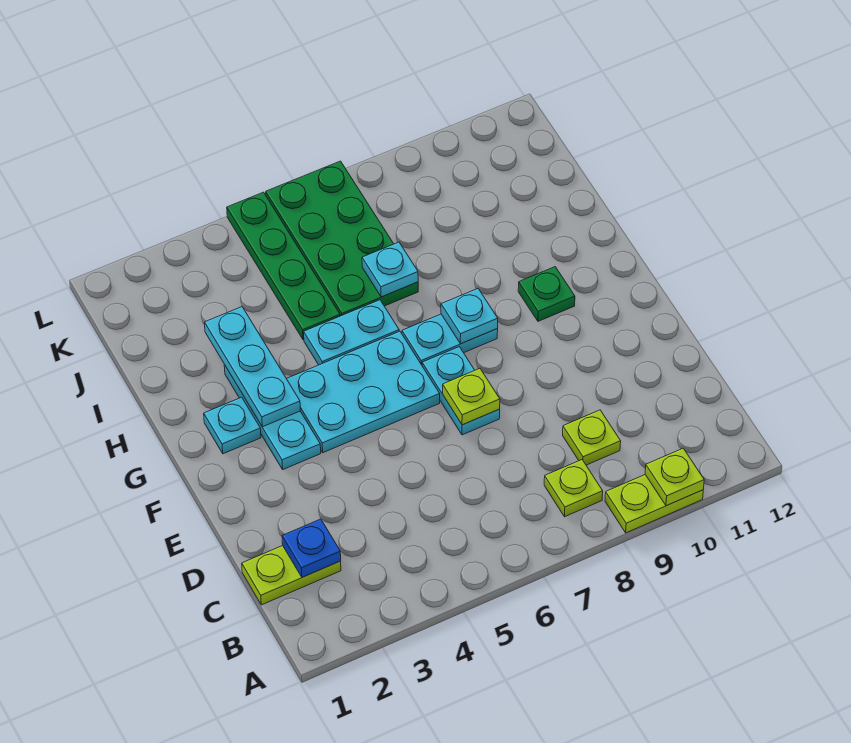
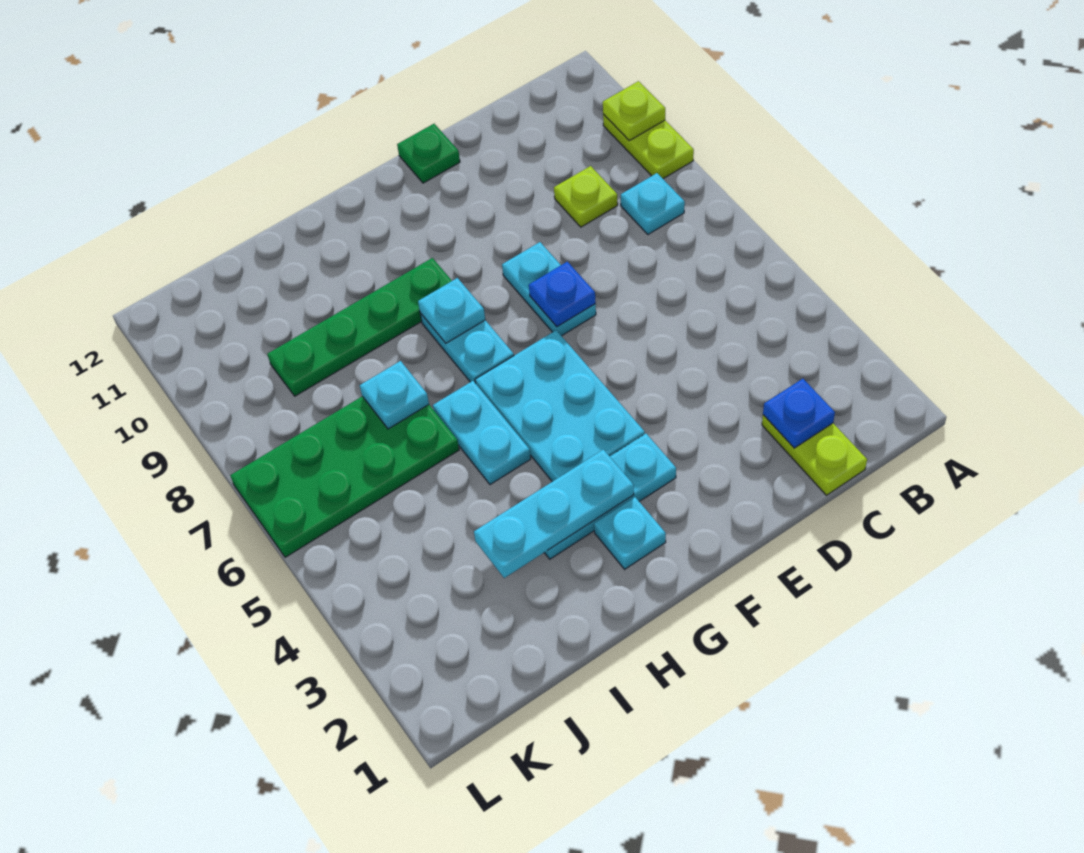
lime plate B8 level 1 -> cyan plate B8 level 1
cyan plate E7:F7 level 1 -> cyan plate E7:E8 level 1
lime plate E7 level 2 -> blue plate E7 level 2
green plate G10 level 1 -> green plate E12 level 1
green plate I5:L5 level 1 -> green plate G9:J9 level 1

